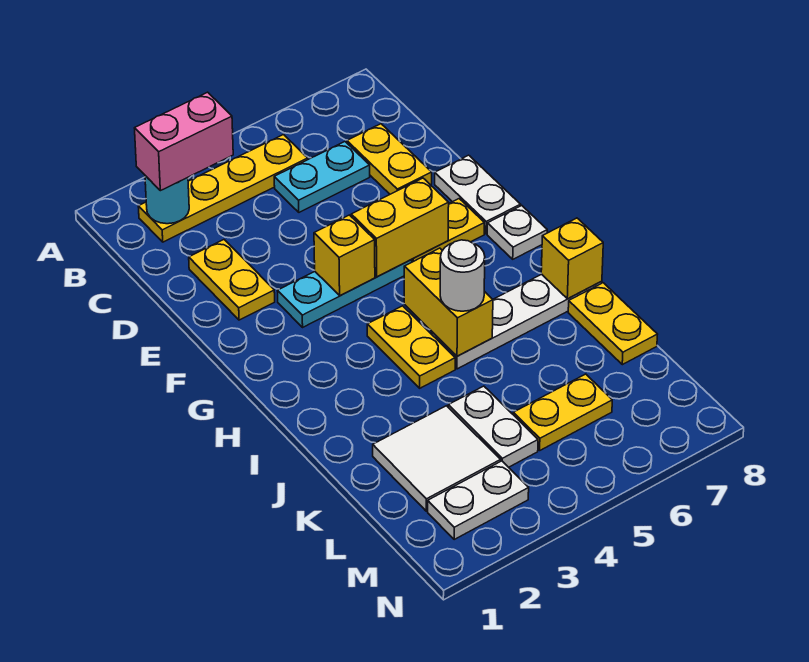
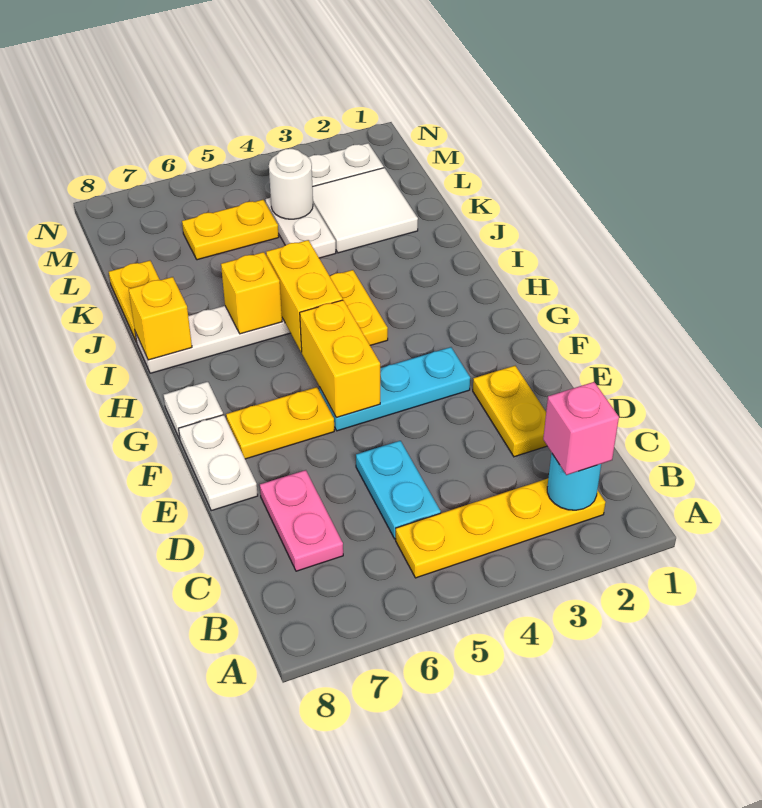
pink brick B2:B3 level 3 -> pink brick B2 level 3
cyan plate C5:C6 level 1 -> cyan plate C5:D5 level 1
yellow plate C7:D7 level 1 -> pink plate C7:D7 level 1
yellow brick F4 level 2 -> yellow brick I6 level 2
yellow brick F5:F6 level 2 -> yellow brick F5:G5 level 2
white round brick I5 level 3 -> white round brick L4 level 2

